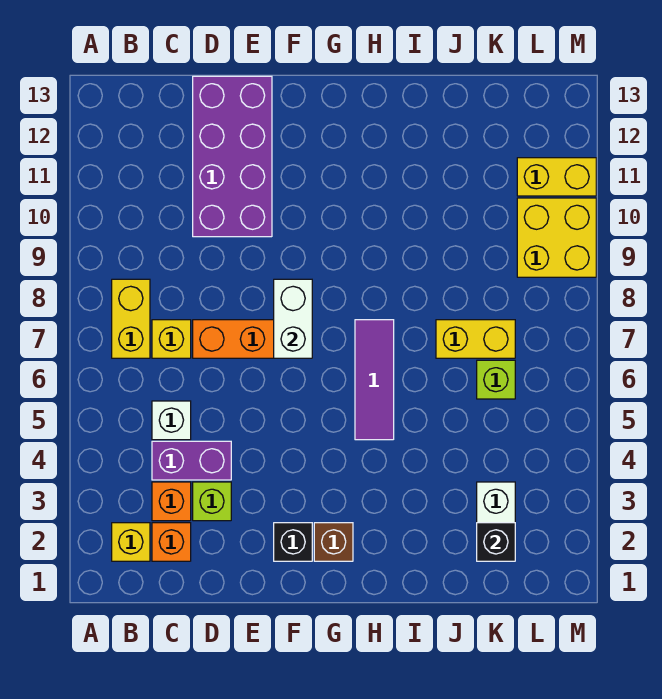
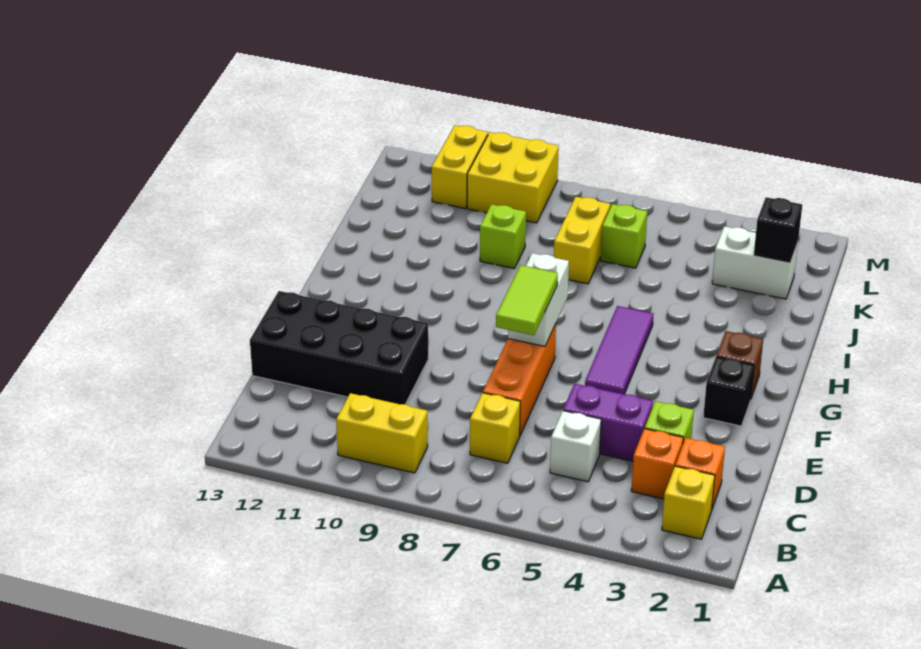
yellow brick B7:B8 level 1 -> yellow brick B9:B10 level 1
purple brick C4:D4 level 1 -> purple brick D4:D5 level 1
purple brick D10:E13 level 1 -> black brick D10:E13 level 1
none -> lime tile E7:F7 level 3
white brick F7:F8 level 2 -> white brick F7:G7 level 2
purple tile H5:H7 level 1 -> purple tile F5:H5 level 1
none -> lime brick J9 level 1

